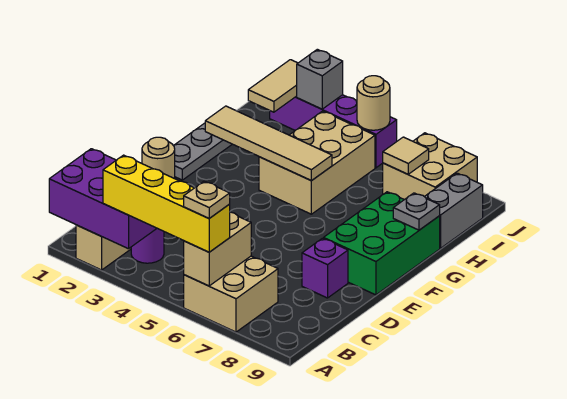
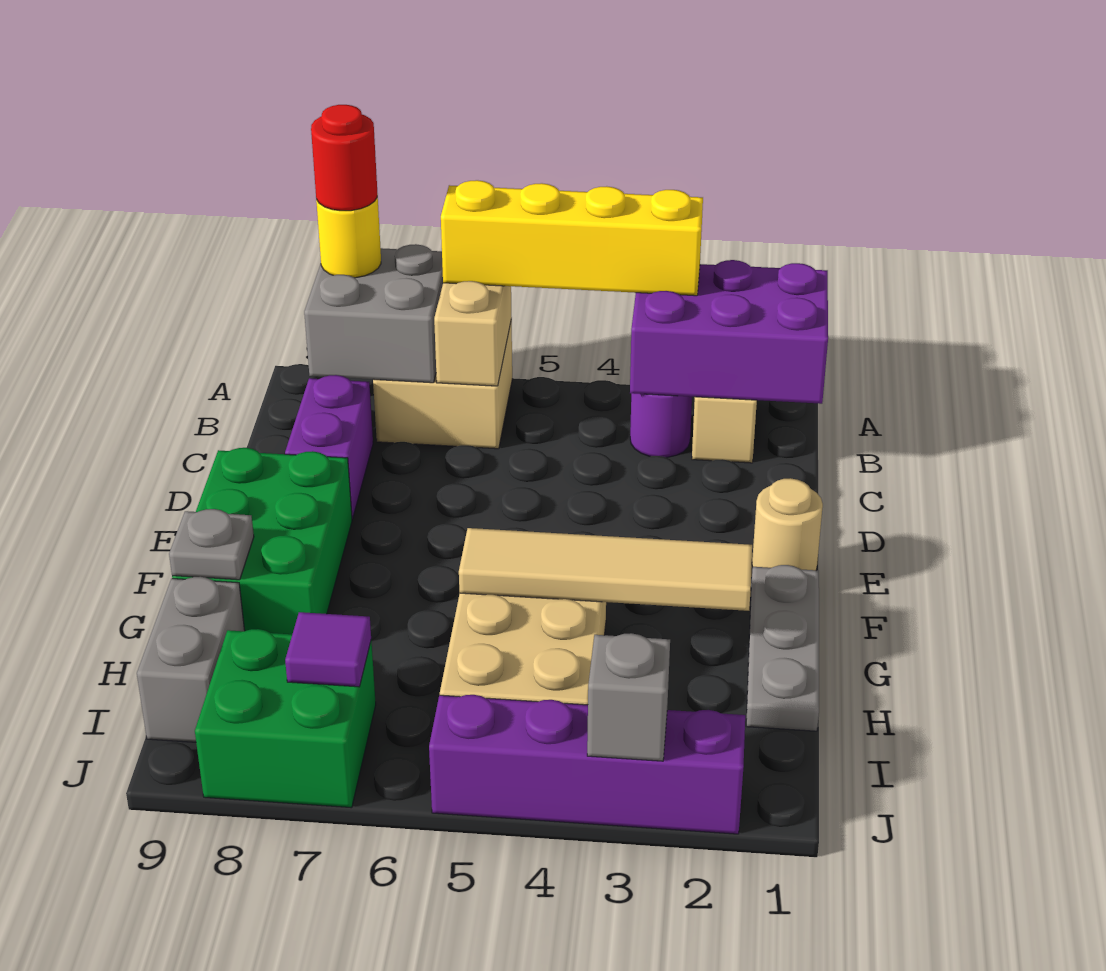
tan plate A6 level 4 -> none
none -> grey brick A7:B8 level 2
none -> yellow round brick A8 level 3
none -> red round brick A8 level 4
purple brick D8 level 1 -> purple brick C8:D8 level 1
tan tile I2:J2 level 2 -> none
tan brick I7:J8 level 1 -> green brick I7:J8 level 1
tan tile I7 level 2 -> purple tile I7 level 2
tan round brick J5 level 2 -> none

